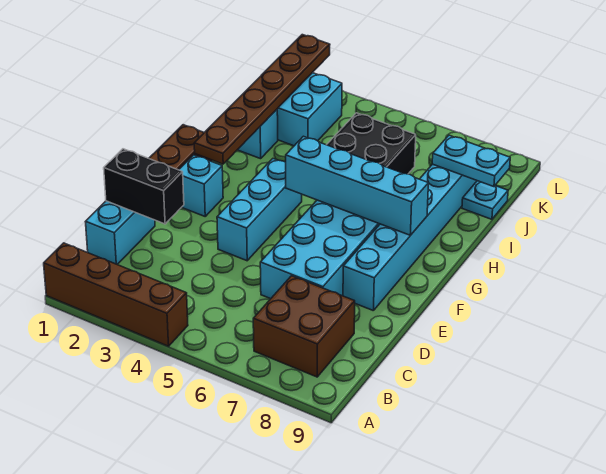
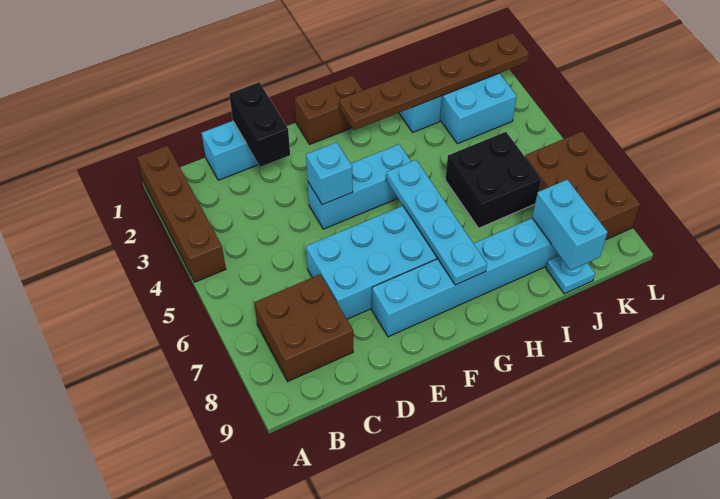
cyan brick F2 level 1 -> cyan brick E4 level 2
cyan brick G5:G8 level 2 -> cyan plate G5:G8 level 2
cyan plate J8:J9 level 2 -> cyan brick J8:J9 level 2
none -> brown brick K6:L8 level 1

